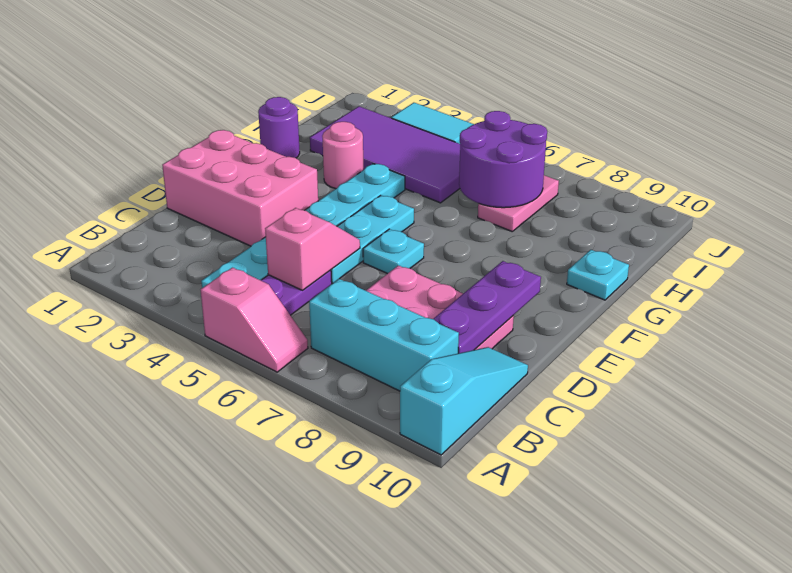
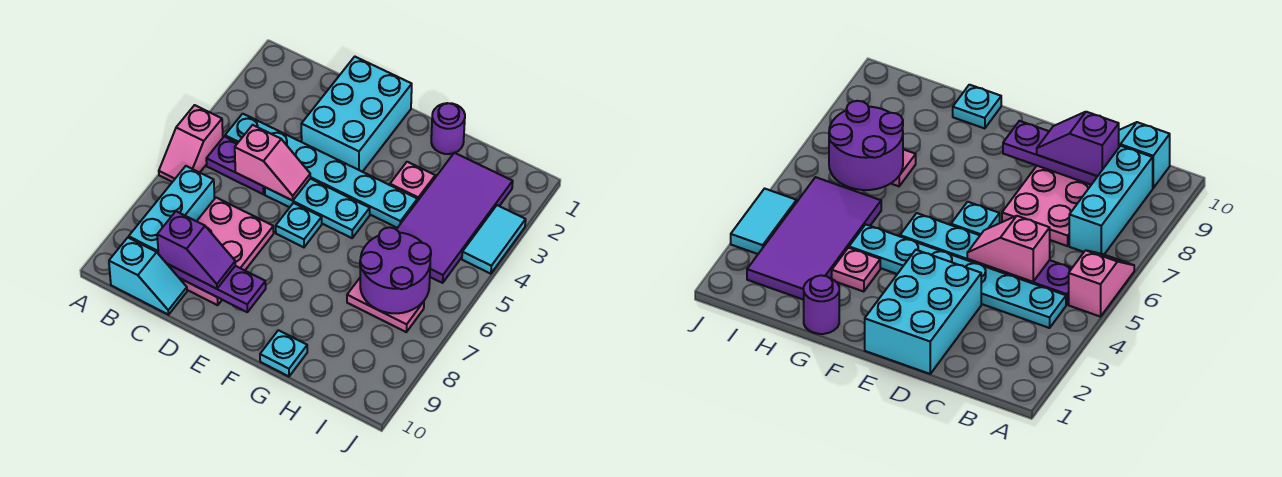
cyan slope A10:C10 level 1 top A -> cyan slope B10:C10 level 1 top B
none -> purple slope C9:D9 level 3 top C
pink brick D1:E3 level 1 -> cyan brick D1:E3 level 1
pink round brick G3 level 1 -> pink plate G3 level 1

